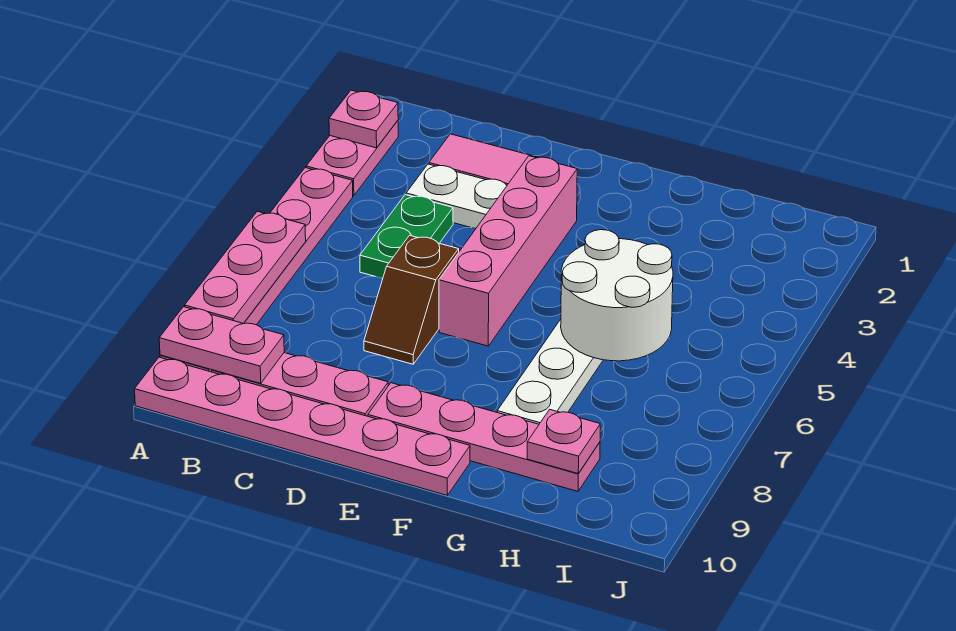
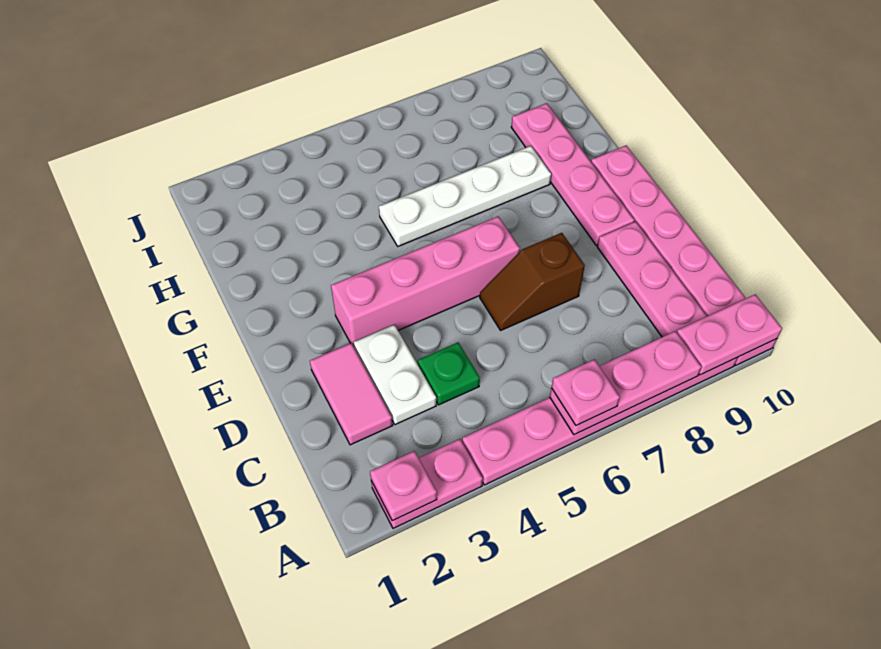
pink plate A9:B9 level 2 -> pink plate A9:A10 level 2
green plate C4:C5 level 1 -> green plate C4 level 1
brown slope D6:D7 level 1 top 6 -> brown slope D6:D7 level 1 top 7
white round brick G5:H6 level 2 -> none
pink plate H9 level 2 -> pink plate A6 level 3

